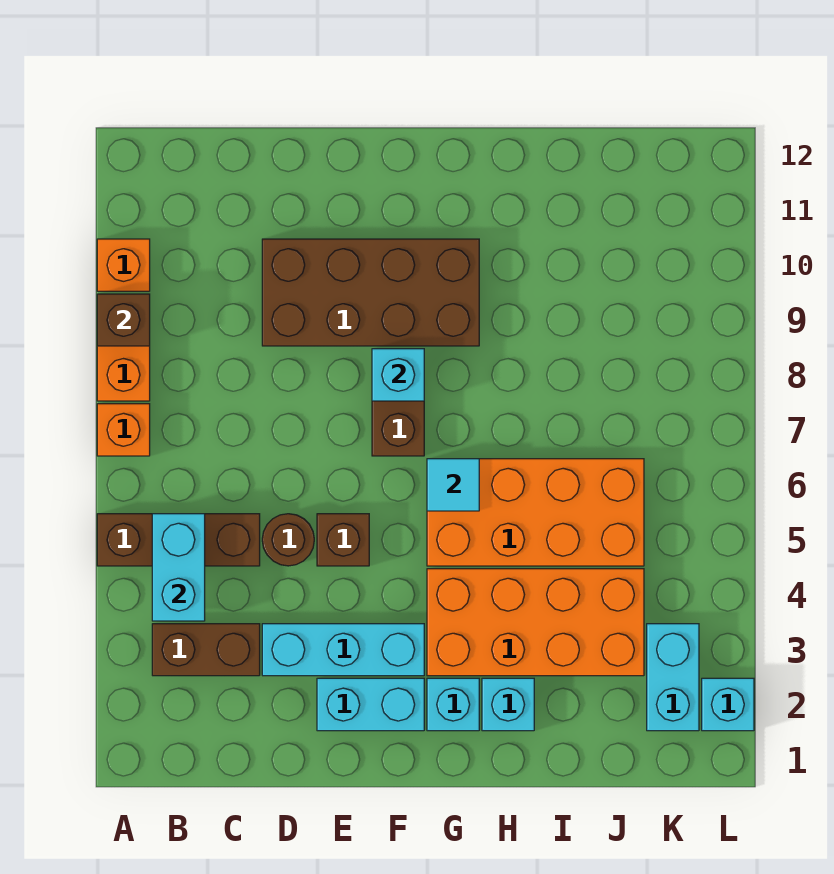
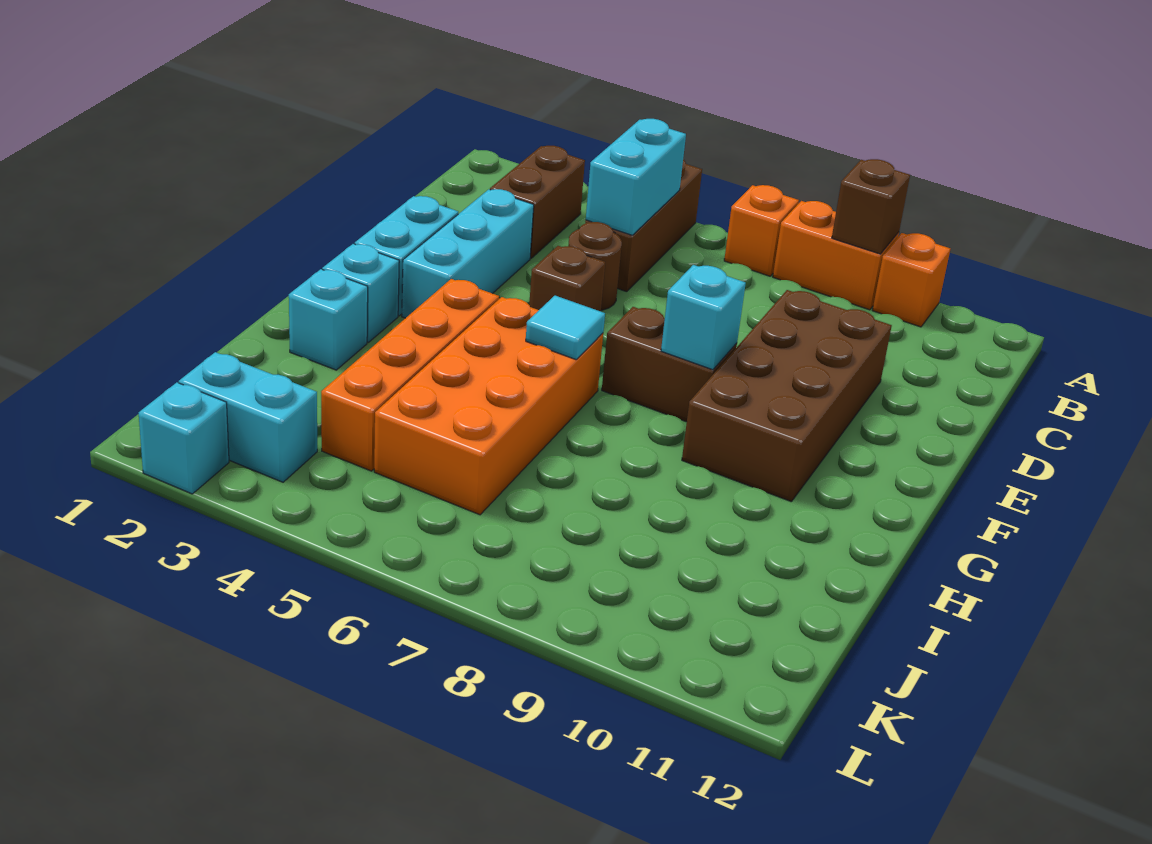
cyan brick B4:B5 level 2 -> cyan brick B5:C5 level 2
orange brick G3:J4 level 1 -> orange brick G4:J4 level 1

